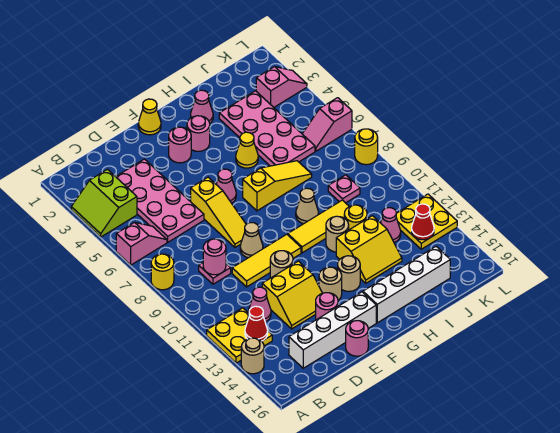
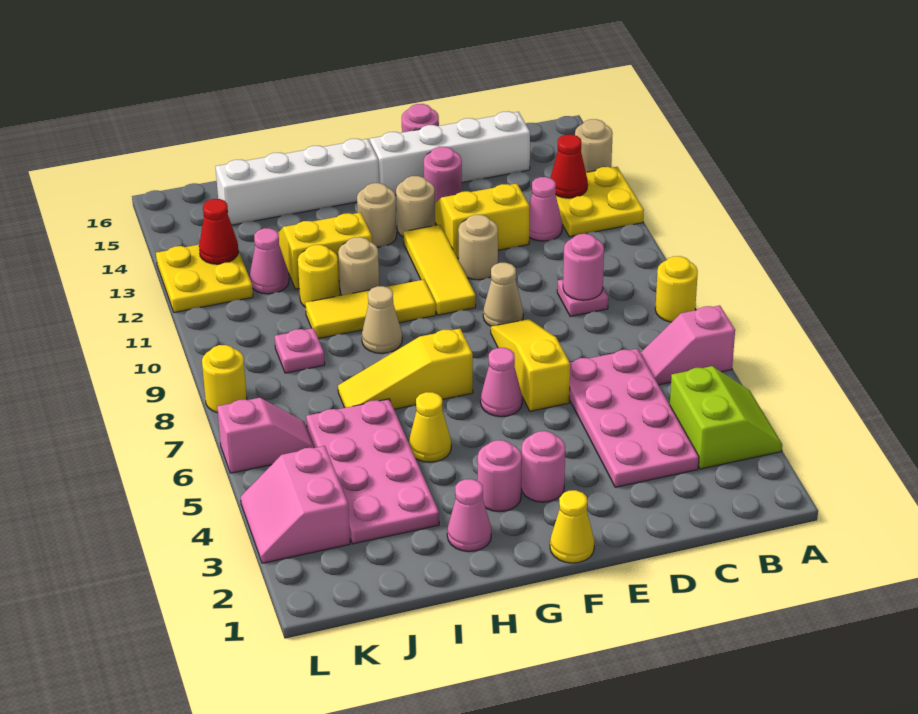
yellow tile D10:F10 level 1 -> yellow tile F10:F12 level 1
pink slope K3:L3 level 1 top K -> pink slope K3:L4 level 1 top K

